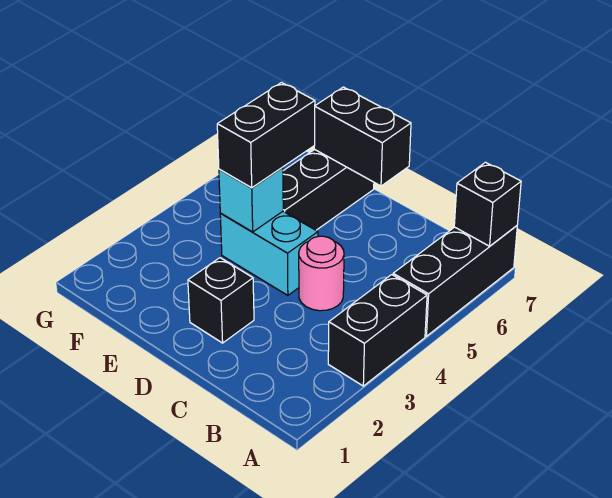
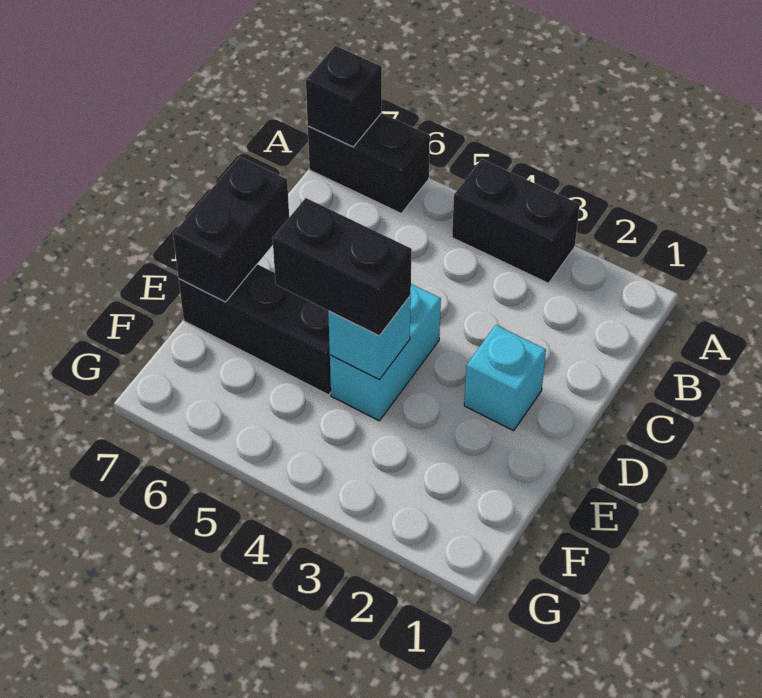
black brick A5:A7 level 1 -> black brick A6:A7 level 1
pink round brick C4 level 1 -> none
black brick D2 level 1 -> cyan brick D2 level 1

